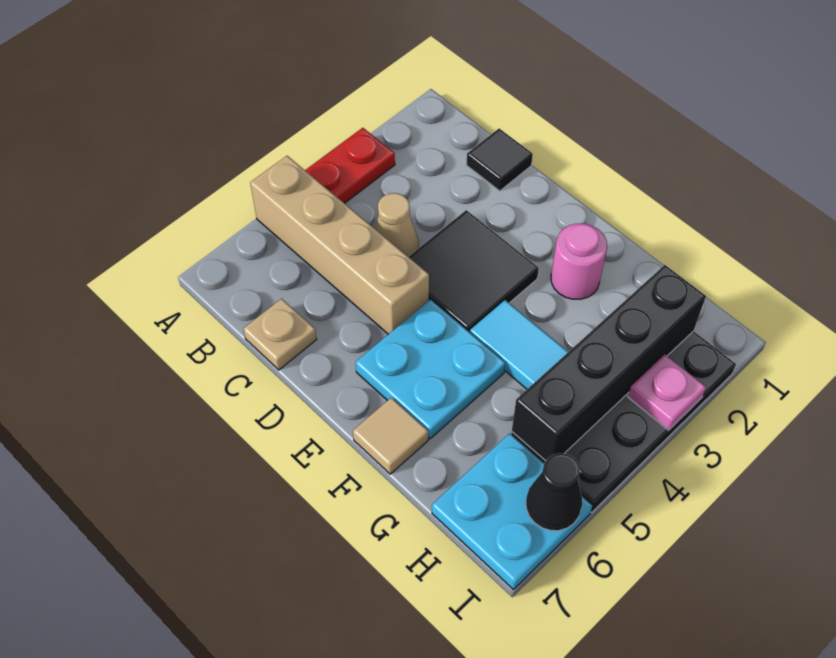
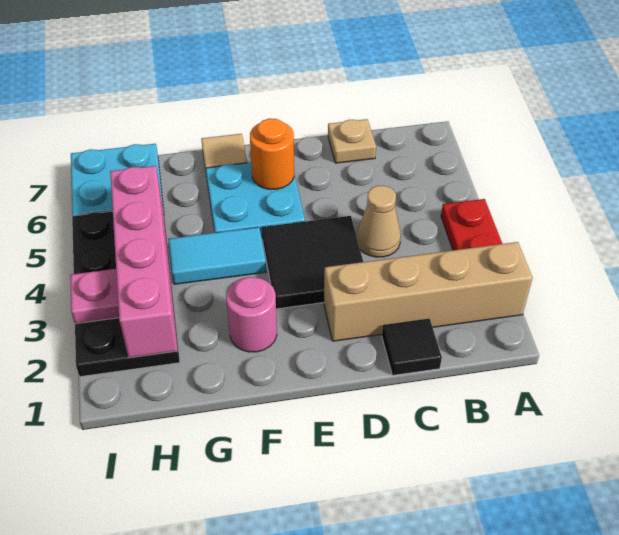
tan brick A5:D5 level 1 -> tan brick A2:D2 level 1
none -> orange round brick E6 level 2
black brick H2:H5 level 2 -> pink brick H2:H5 level 2
black cone I6 level 2 -> none

